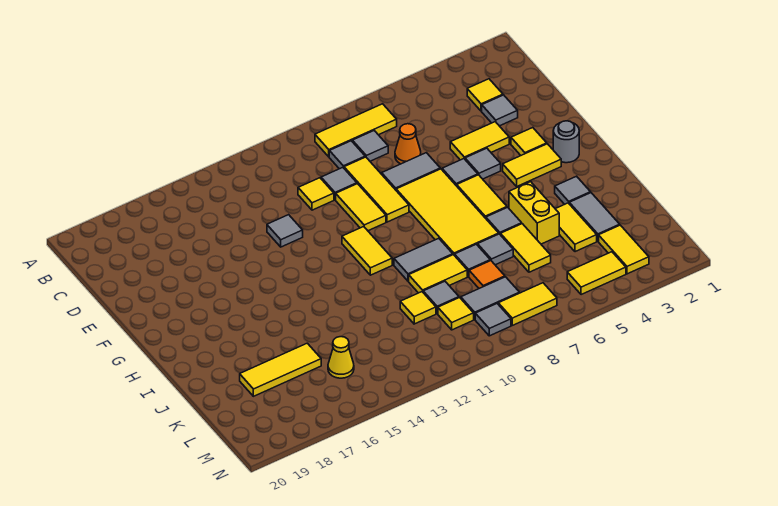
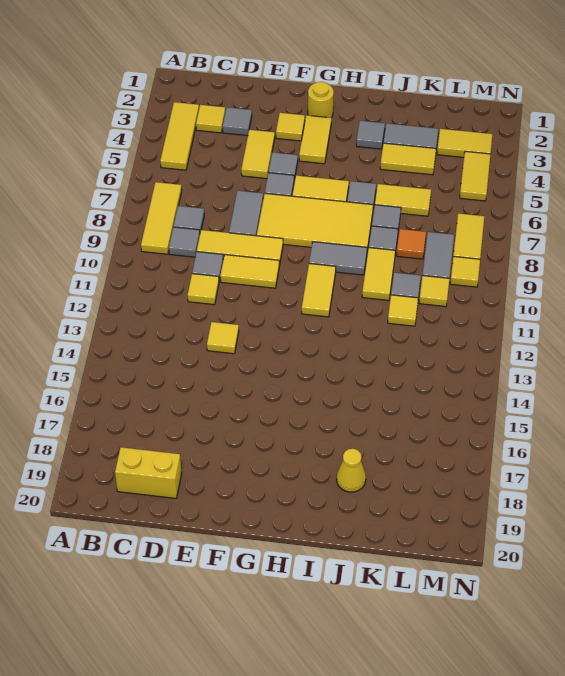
orange cone D7 level 1 -> none
grey tile E13 level 1 -> yellow tile E13 level 1
grey round brick G2 level 1 -> yellow round brick G2 level 1
yellow tile G11:H11 level 1 -> yellow tile H10:H11 level 1
yellow brick I5:J5 level 1 -> yellow brick C19:D19 level 1
grey tile I9:I10 level 1 -> grey tile H9:I9 level 1
yellow tile K16:K18 level 1 -> yellow tile B3:B5 level 1
yellow cone L15 level 1 -> yellow cone J18 level 1
grey tile M9 level 1 -> yellow tile M9 level 1

